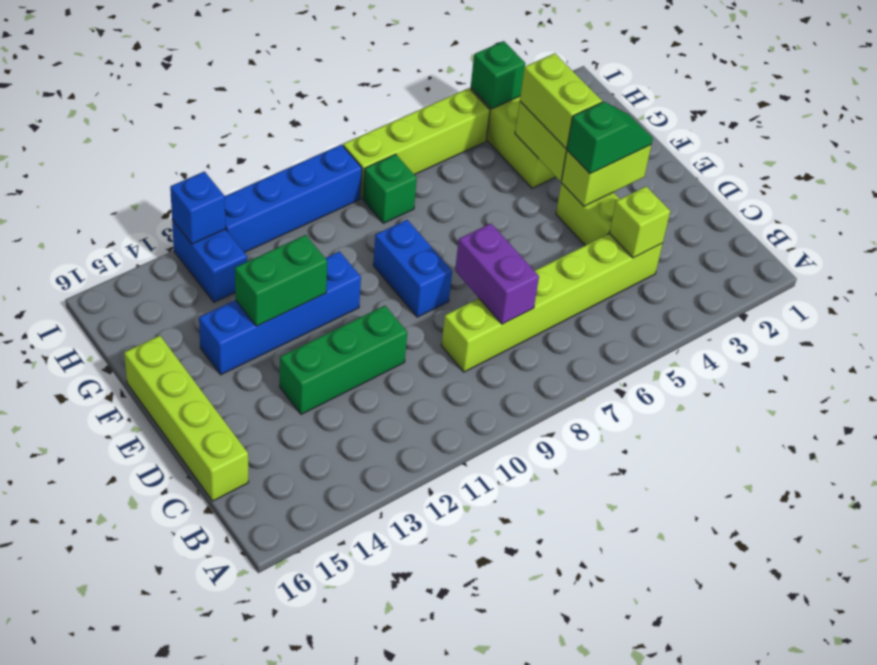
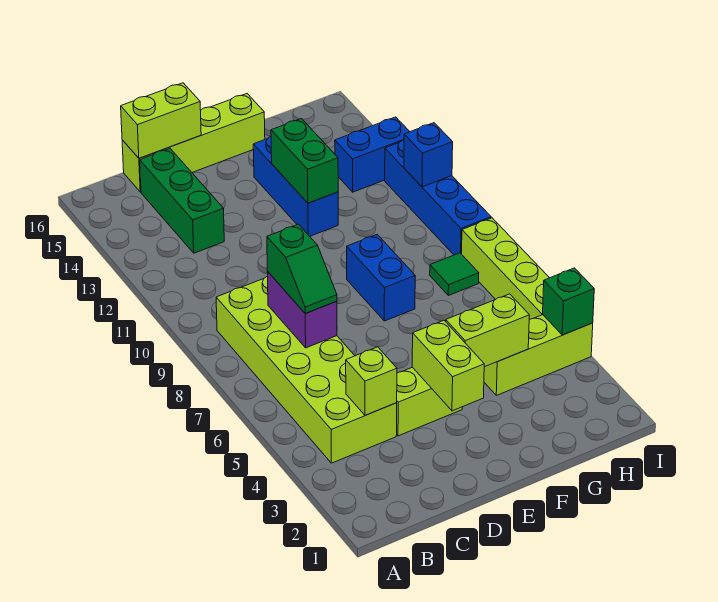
lime brick C4:C9 level 1 -> lime brick B4:C9 level 1
purple brick C8:D8 level 2 -> purple brick C7:C8 level 2
green brick D11:D13 level 1 -> green brick C13:C15 level 1
green slope E3:E4 level 3 top 4 -> green slope C7:C8 level 3 top 8
blue brick E9:F9 level 1 -> blue brick F8:F9 level 1
lime brick F4:G4 level 3 -> lime brick C16:D16 level 2
blue brick F11:F14 level 1 -> blue brick F12:F14 level 1
green brick H8 level 1 -> green tile H8 level 1
blue brick I13 level 2 -> blue brick I11 level 2

